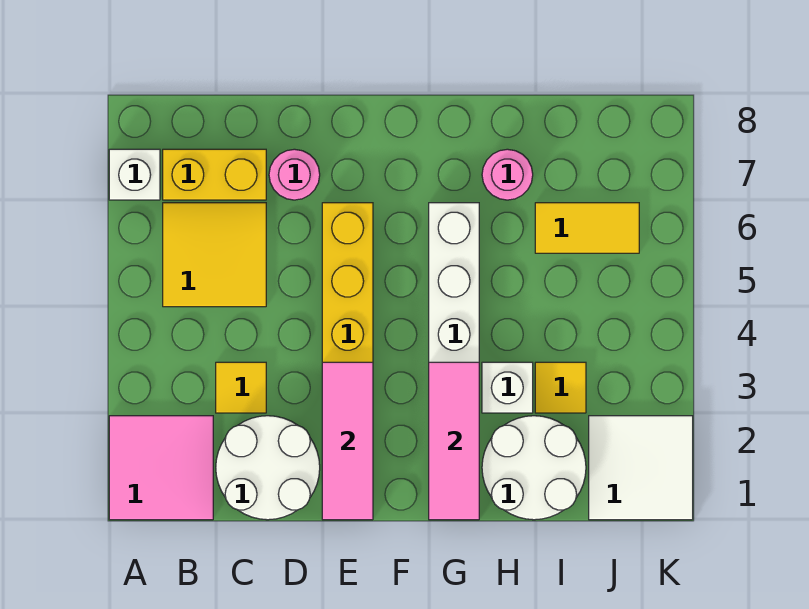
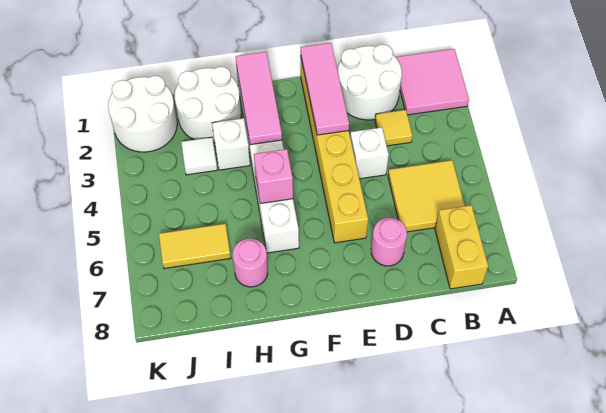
white brick A7 level 1 -> white brick D4 level 1
yellow brick B7:C7 level 1 -> yellow brick B7:B8 level 1
none -> pink brick G5 level 2
yellow tile I3 level 1 -> white tile I3 level 1
white tile J1:K2 level 1 -> white round brick J1:K2 level 1

